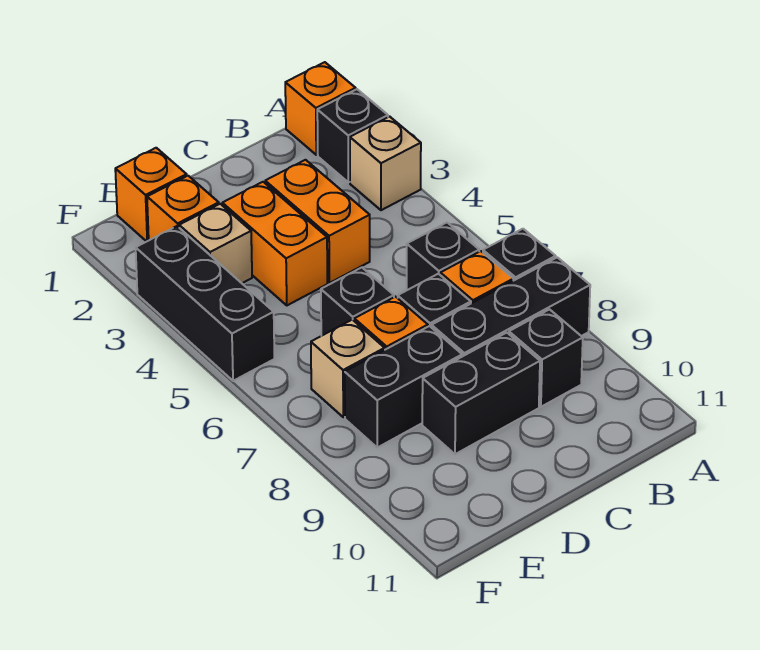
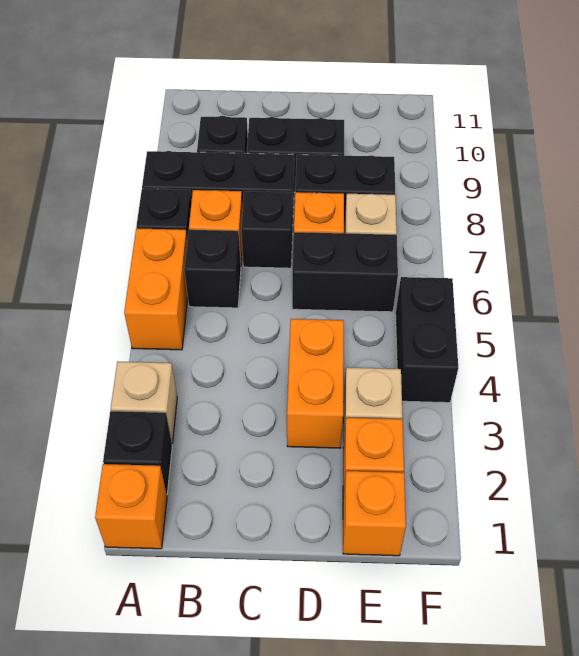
orange brick C3:C4 level 1 -> orange brick A5:A6 level 1
black brick D6 level 1 -> black brick D6:E6 level 1
black brick F3:F5 level 1 -> black brick F4:F5 level 1

